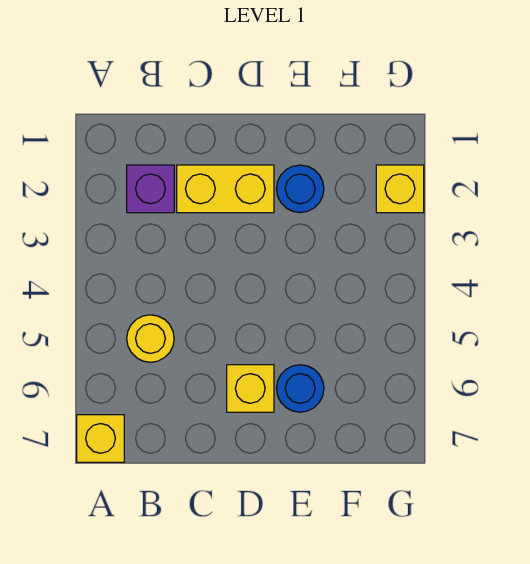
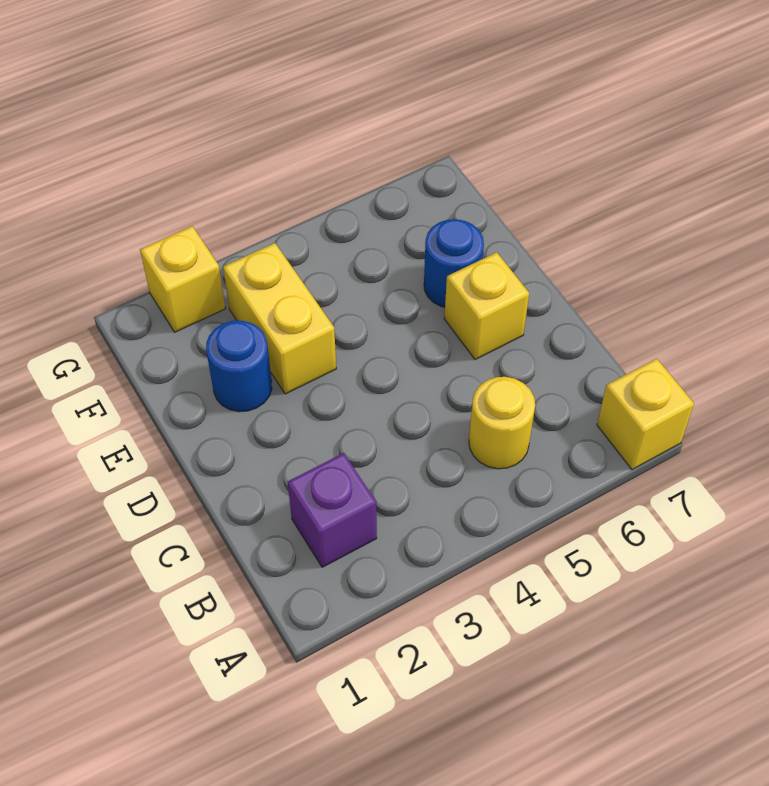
yellow brick C2:D2 level 1 -> yellow brick E3:F3 level 1

